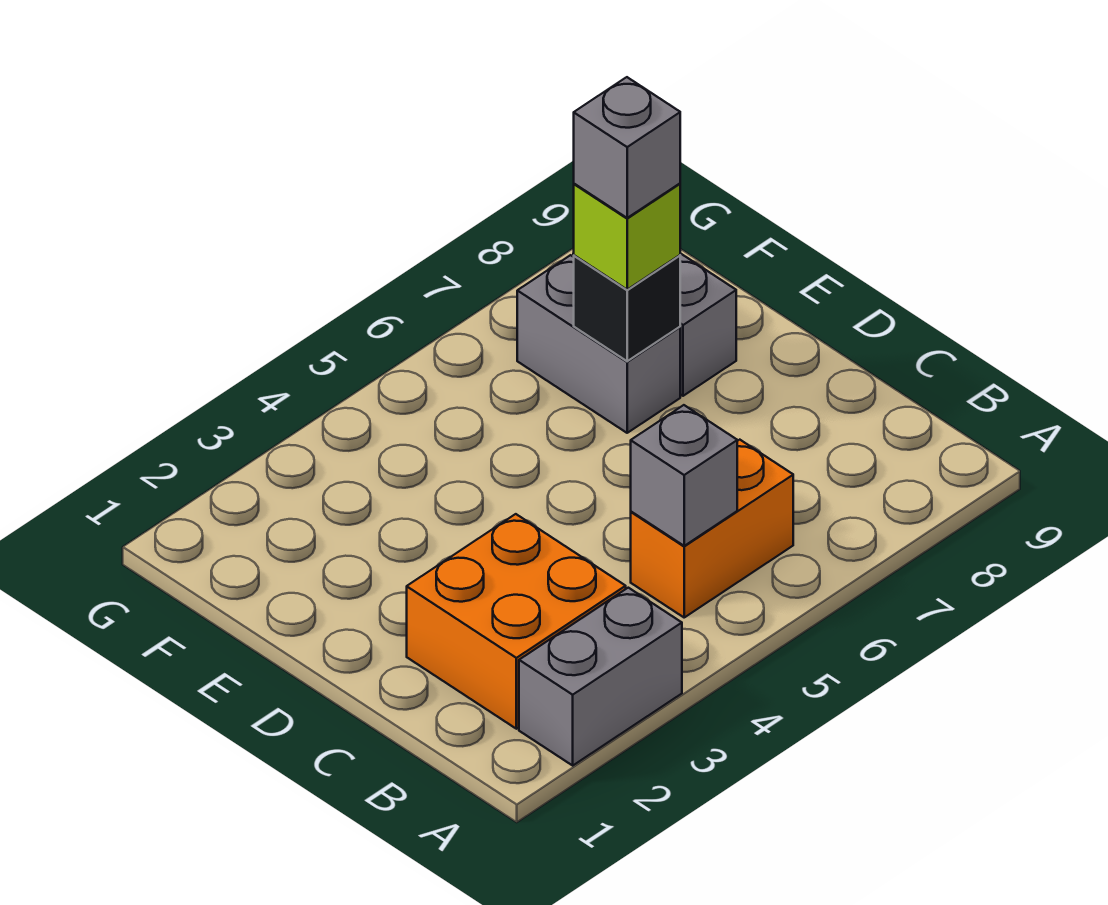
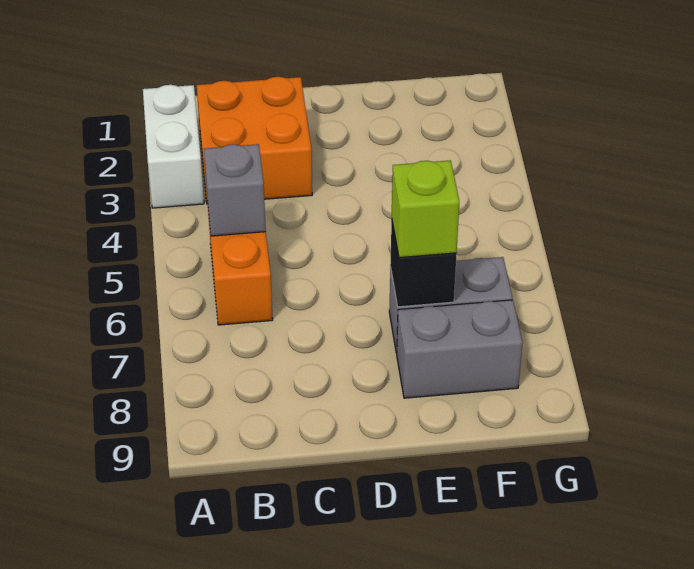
grey brick A2:A3 level 1 -> white brick A2:A3 level 1
grey brick E7 level 4 -> none

